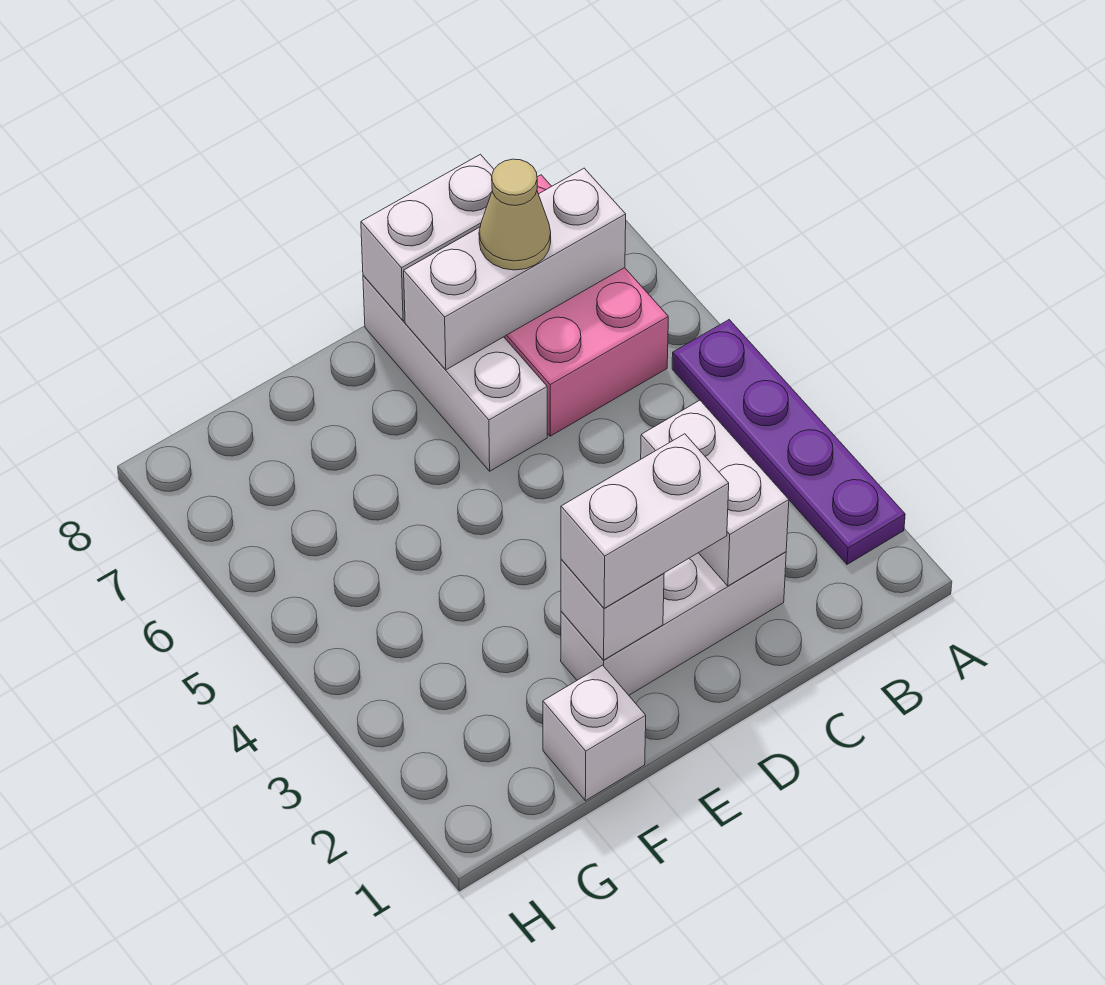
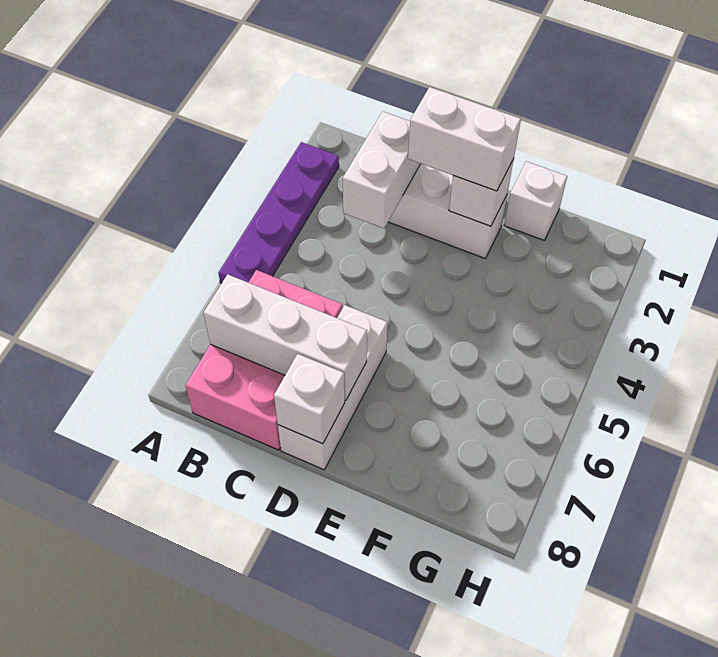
tan cone C7 level 3 -> none
white brick C8:D8 level 2 -> white brick D8 level 2

